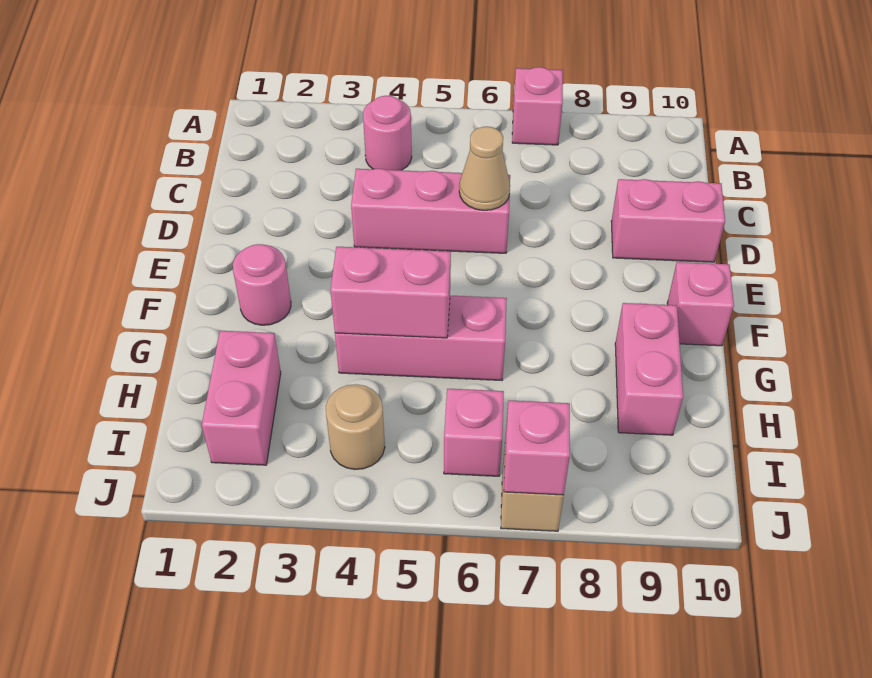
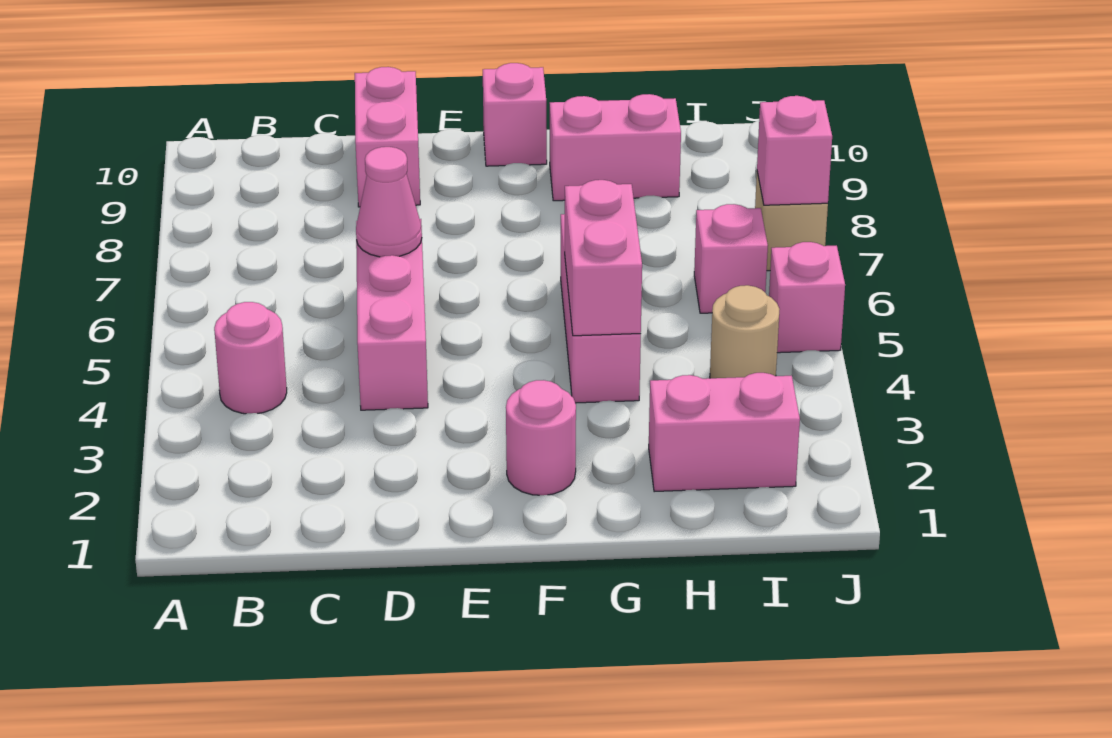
pink brick A7 level 1 -> pink brick J5 level 1
tan cone D6 level 2 -> pink cone D6 level 2

